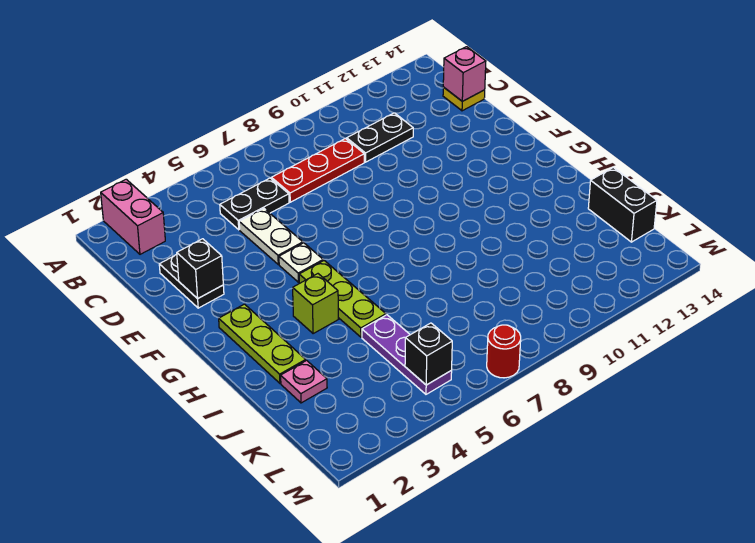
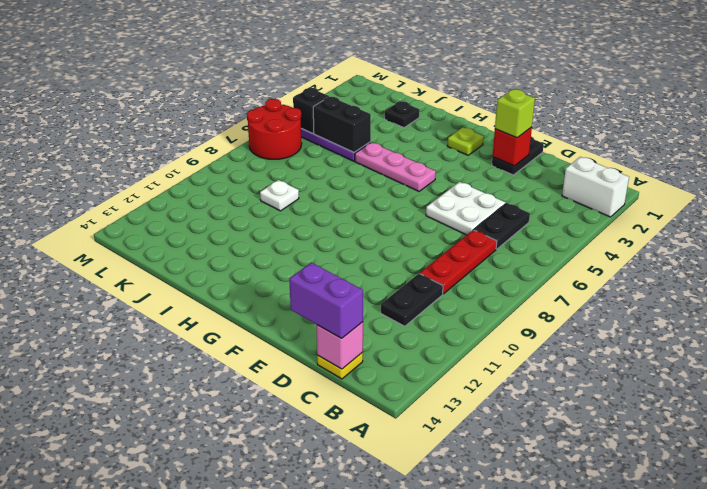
pink brick A2:B2 level 1 -> white brick A2:B2 level 1
none -> purple brick C14:D14 level 3
black plate D2:E2 level 1 -> black plate E1:E2 level 1
white plate D5:E5 level 1 -> white plate D5:E6 level 1
black brick E2 level 2 -> red brick E2 level 2
white plate F5 level 1 -> white plate J9 level 1
lime plate G2:I2 level 1 -> lime plate G2 level 1
lime plate G5:I5 level 1 -> pink plate G5:I5 level 1
lime brick H4 level 1 -> lime brick E2 level 3
pink plate J2 level 1 -> black plate J2 level 1
black brick J14:K14 level 1 -> black brick J5:K5 level 2
red round brick M7 level 1 -> red round brick L6:M7 level 1

